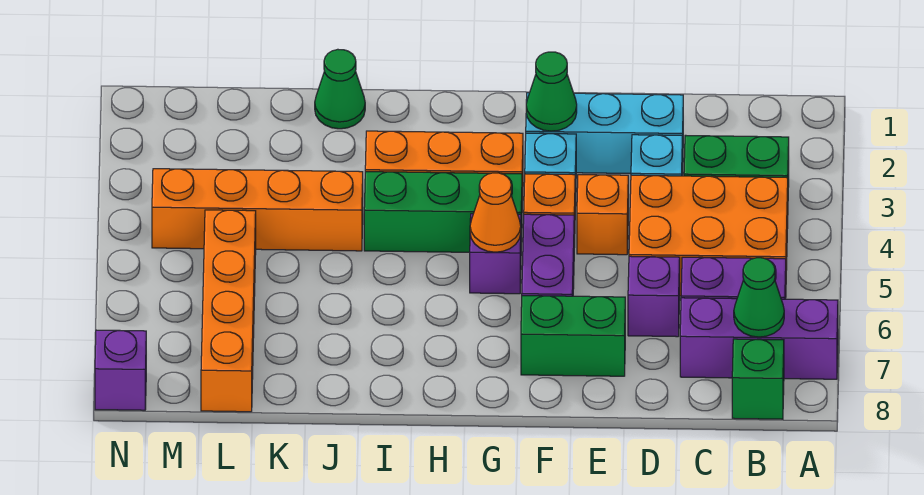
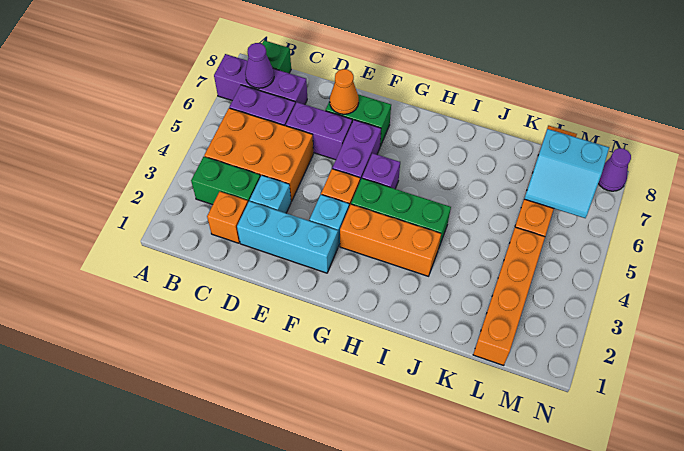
green cone B7 level 2 -> purple cone B7 level 2
purple brick D6 level 1 -> purple brick D6:E6 level 1
orange brick E4 level 1 -> orange brick C2 level 1
green cone F2 level 2 -> none
orange cone G5 level 2 -> orange cone E7 level 2
green cone J1 level 1 -> none
orange brick J4:M4 level 1 -> orange brick L1:L4 level 1
none -> cyan slope L6:M7 level 2 top 7
purple brick N8 level 1 -> purple cone N8 level 1

